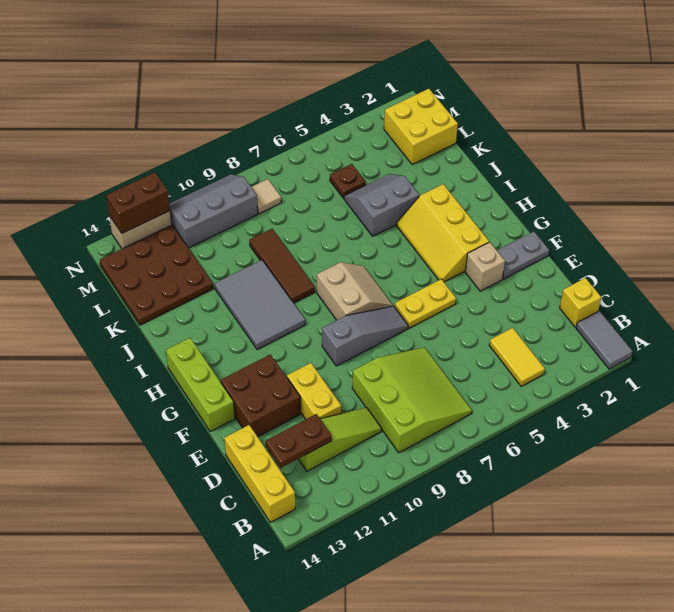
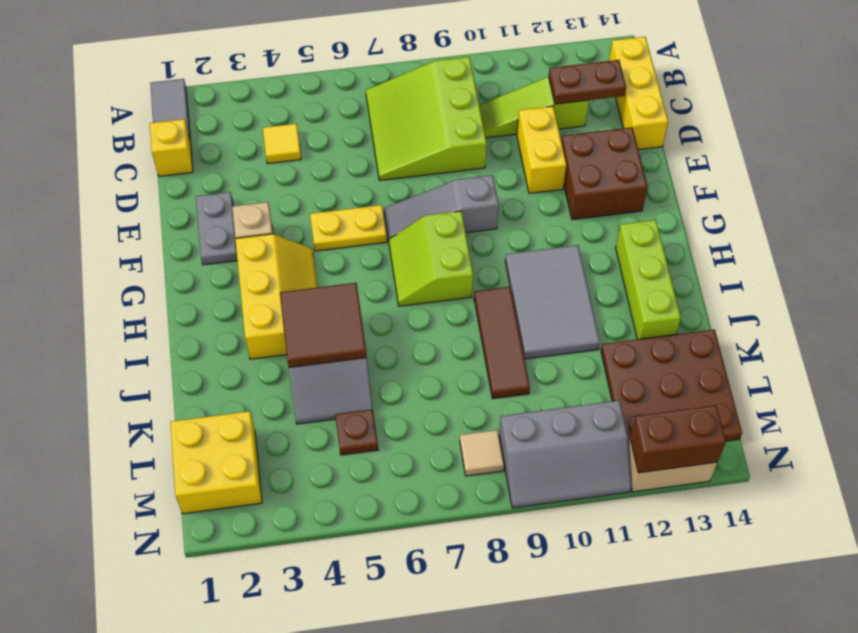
yellow tile B4:C4 level 1 -> yellow tile C4 level 1
grey plate F1:F2 level 1 -> grey plate E2:F2 level 1
lime brick F14:H14 level 1 -> lime brick H13:J13 level 1
tan slope G7:H8 level 1 top 8 -> lime slope G7:H8 level 1 top 8
none -> brown tile I4:J5 level 2

